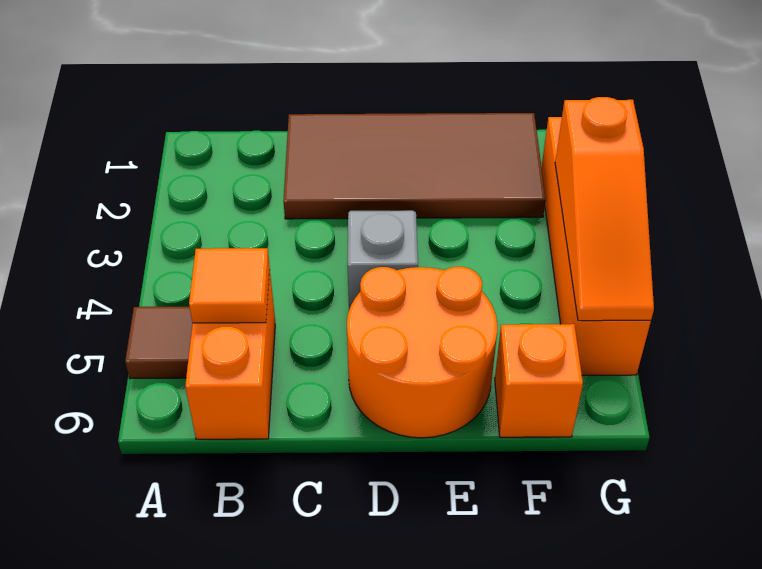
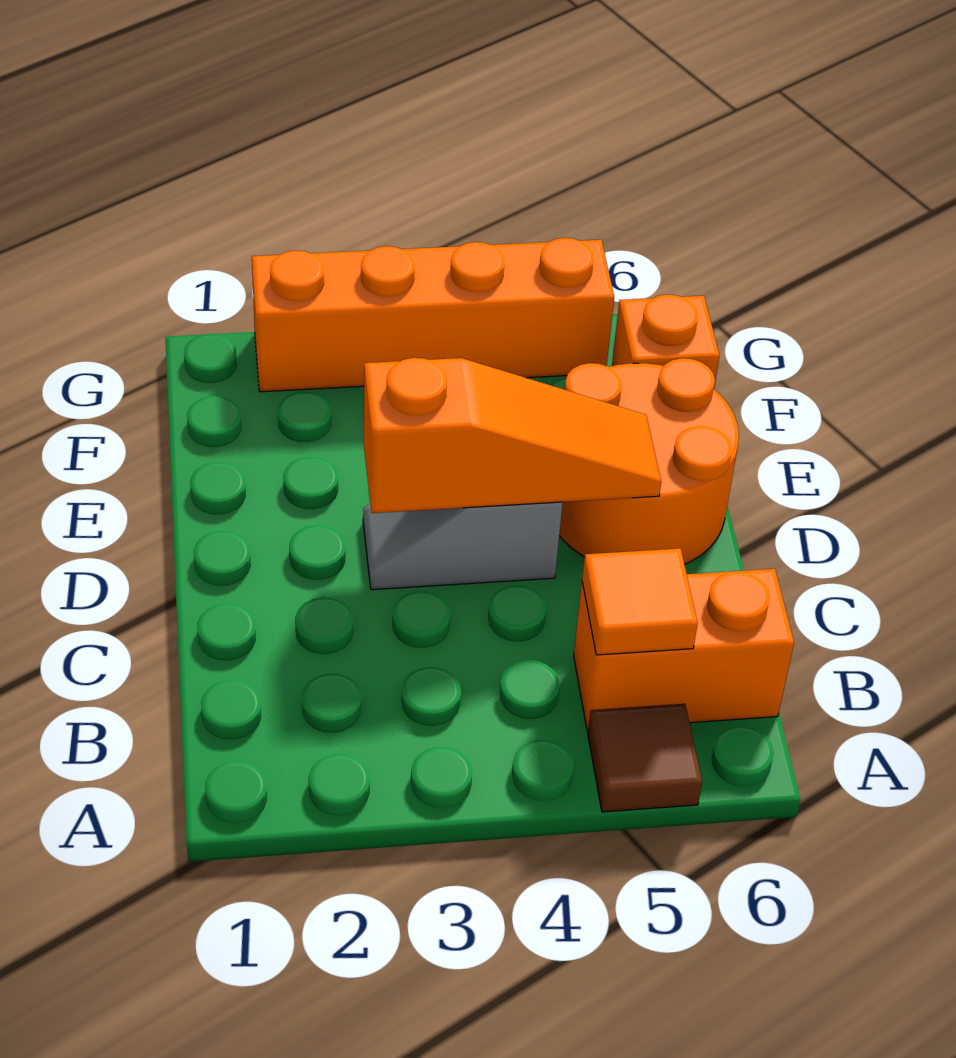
brown tile C1:F2 level 1 -> none
orange slope G3:G5 level 2 top 3 -> orange slope D3:D5 level 2 top 3

